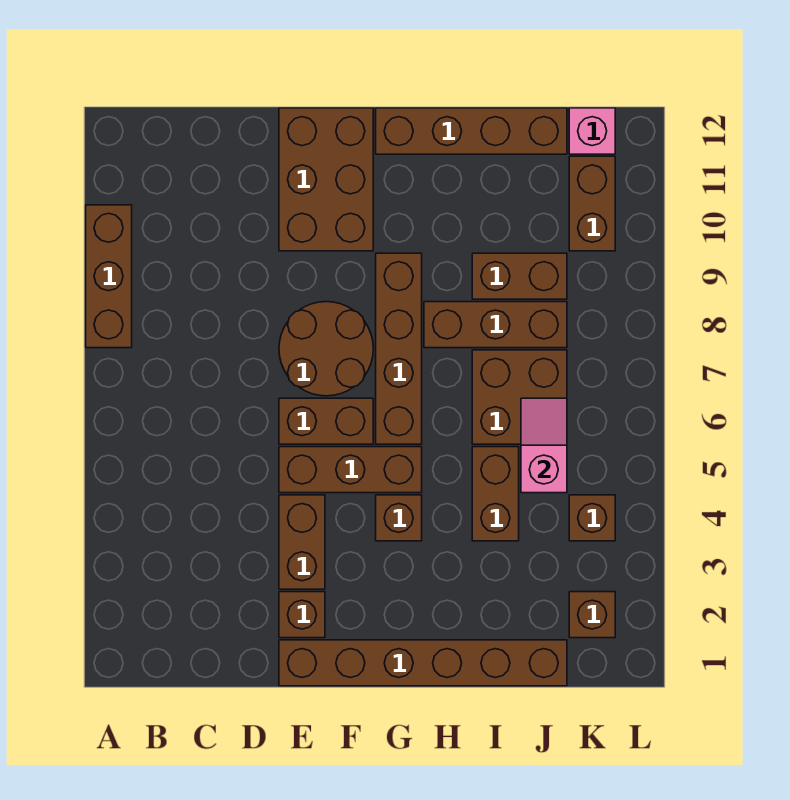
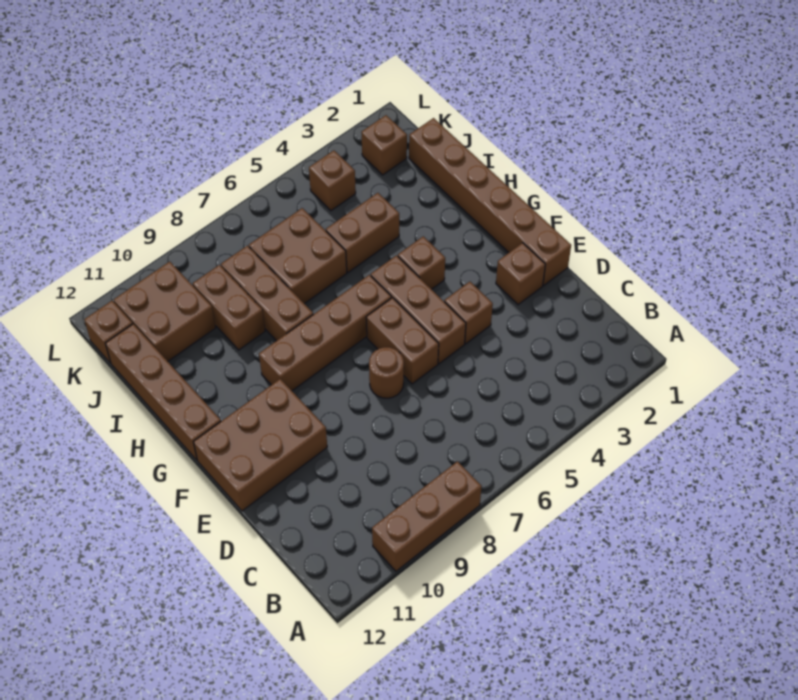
brown brick E3:E4 level 1 -> brown brick E4 level 1
brown round brick E7:F8 level 1 -> brown round brick E7 level 1
pink slope J5:J6 level 2 top 5 -> none
brown brick K10:K11 level 1 -> brown brick J10:K11 level 1
pink brick K12 level 1 -> brown brick K12 level 1

